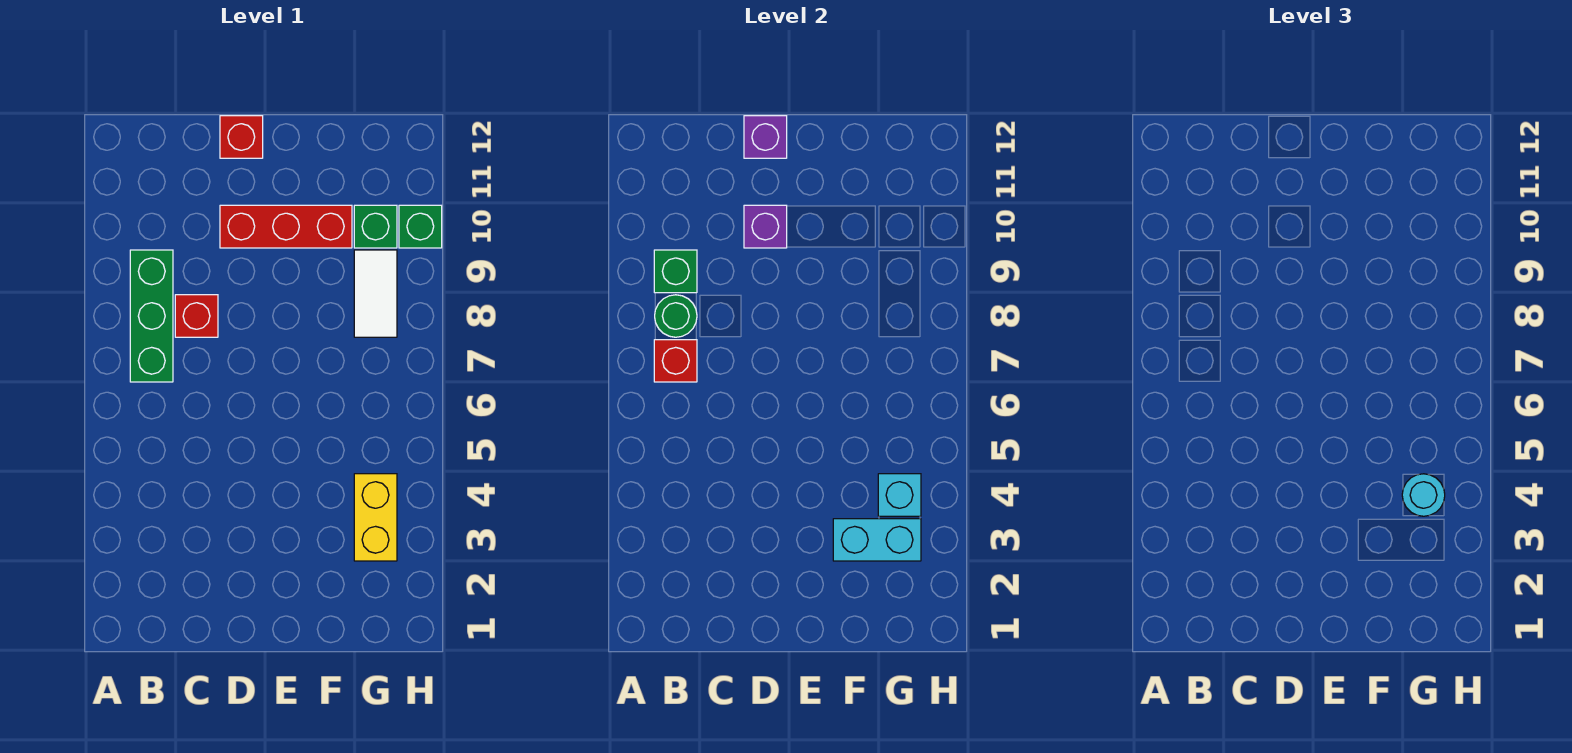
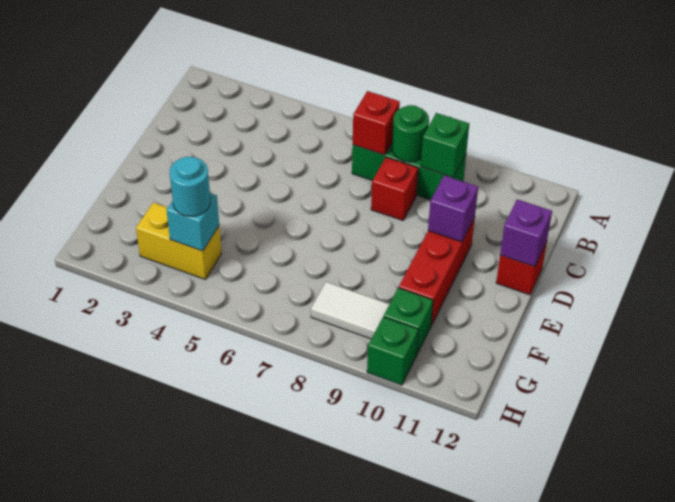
cyan brick F3:G3 level 2 -> none

